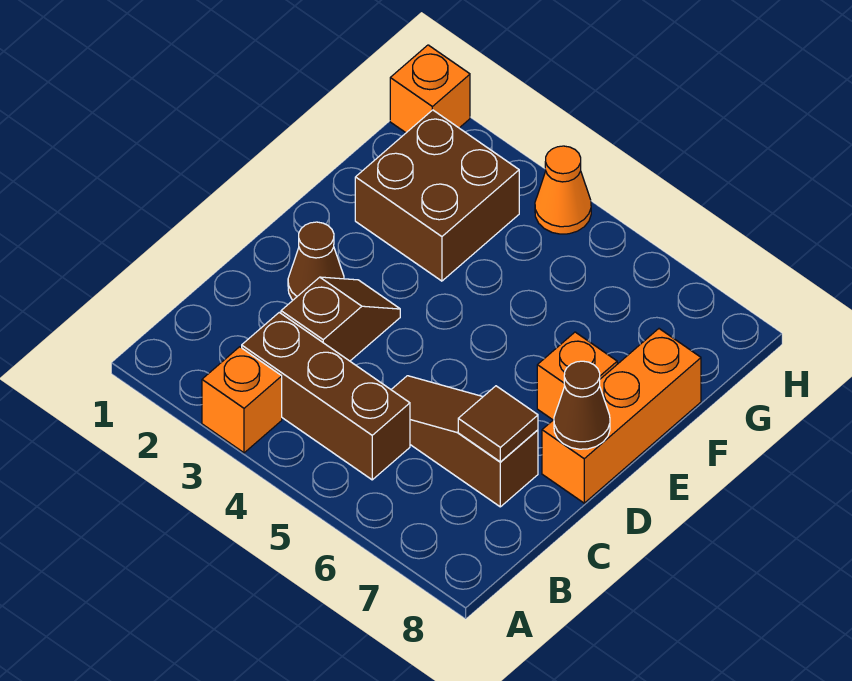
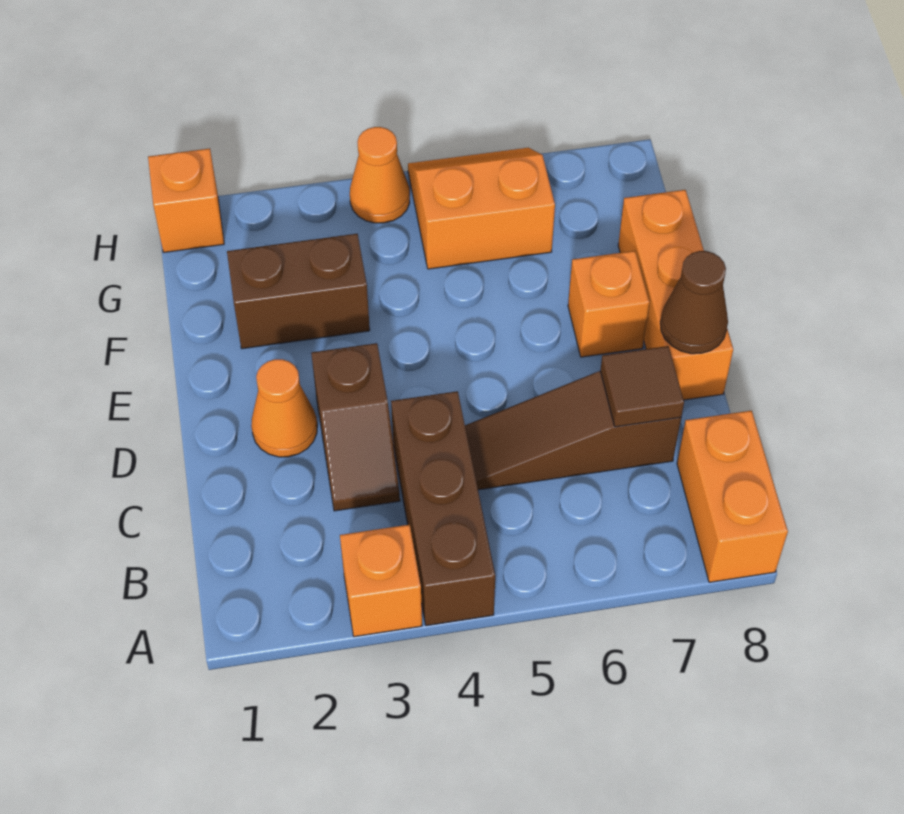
none -> orange brick A8:B8 level 1
brown brick B3:B5 level 1 -> brown brick A4:C4 level 1
brown slope C3:D3 level 1 top C -> brown slope C3:D3 level 1 top D
brown cone D2 level 1 -> orange cone D2 level 1
brown brick F2:G3 level 1 -> brown brick F2:F3 level 1
none -> orange slope G5:H6 level 1 top G

